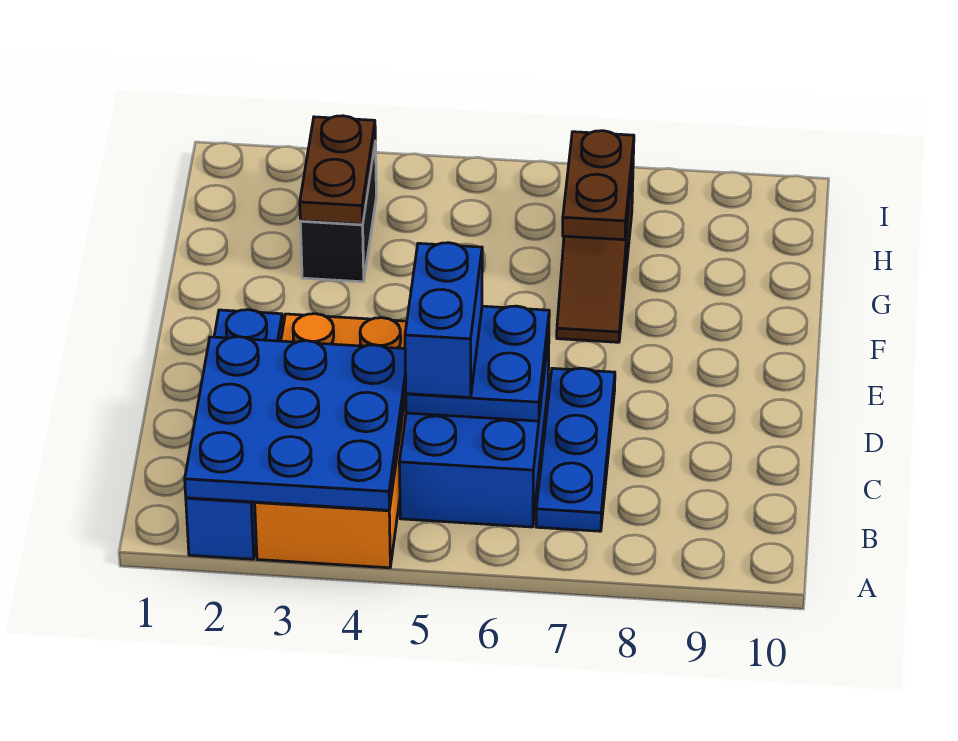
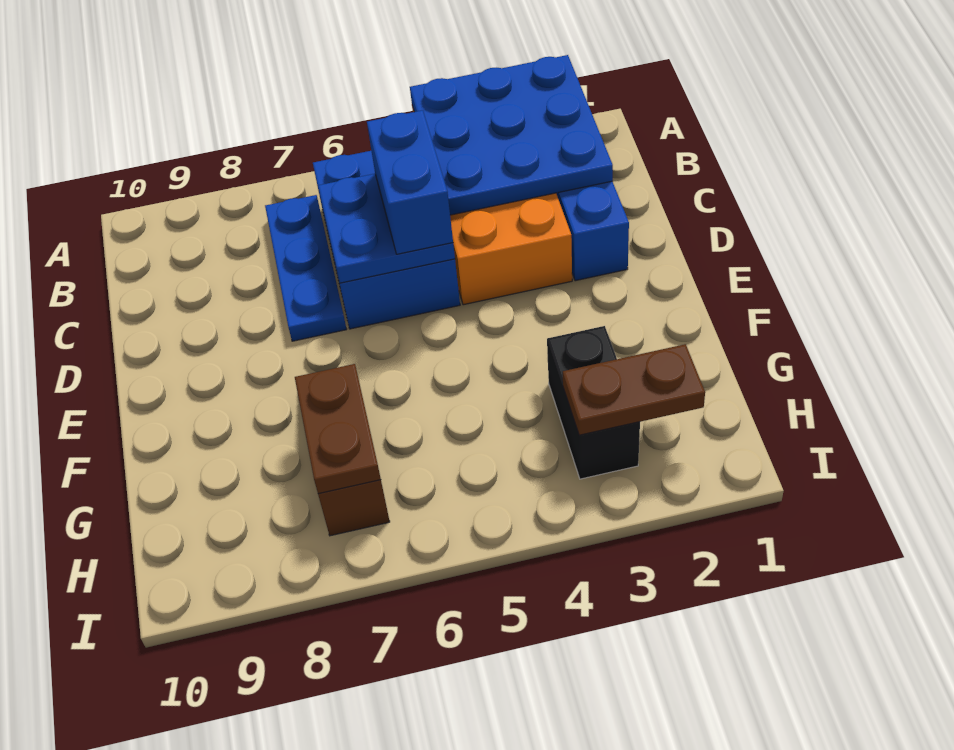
brown plate G3:H3 level 2 -> brown plate H2:H3 level 2

